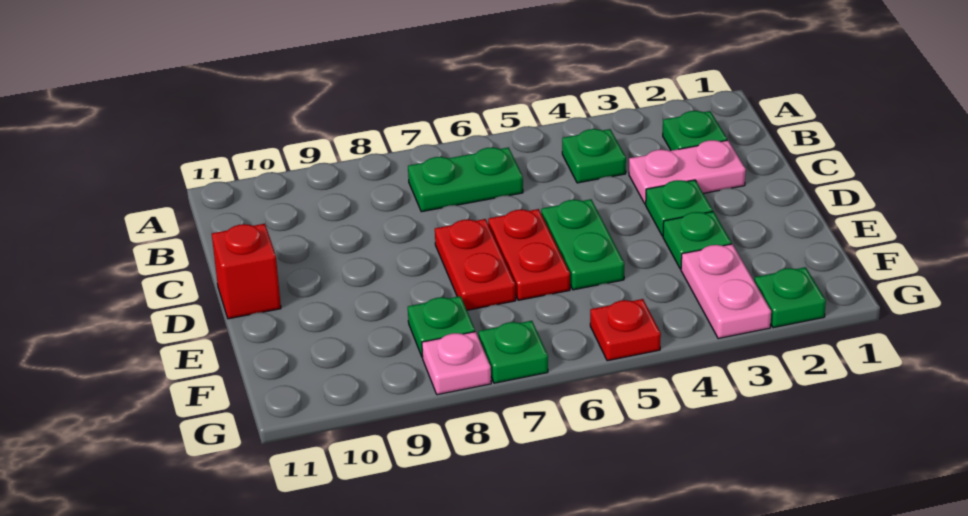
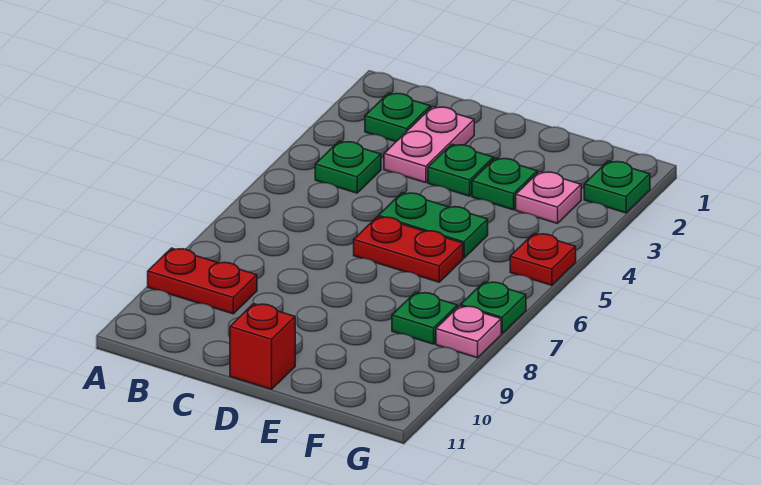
green plate B6:B7 level 1 -> none
red plate D7:E7 level 1 -> red plate A9:B9 level 1
pink plate F3:G3 level 1 -> pink plate F3 level 1

